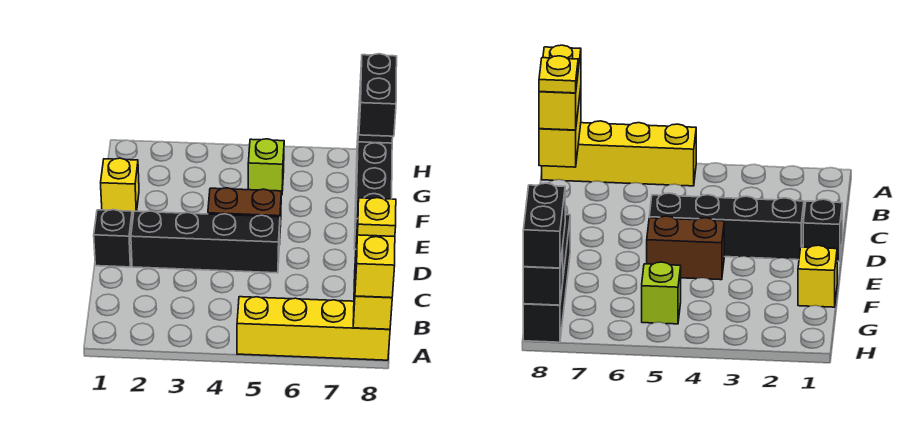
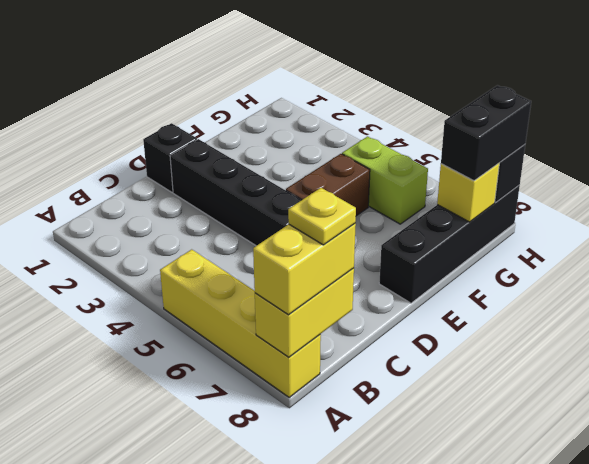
brown brick E4:E5 level 1 -> brown brick E5:F5 level 1
yellow brick F1 level 1 -> yellow brick G8 level 2
lime brick G5 level 1 -> lime brick G5:G6 level 1

